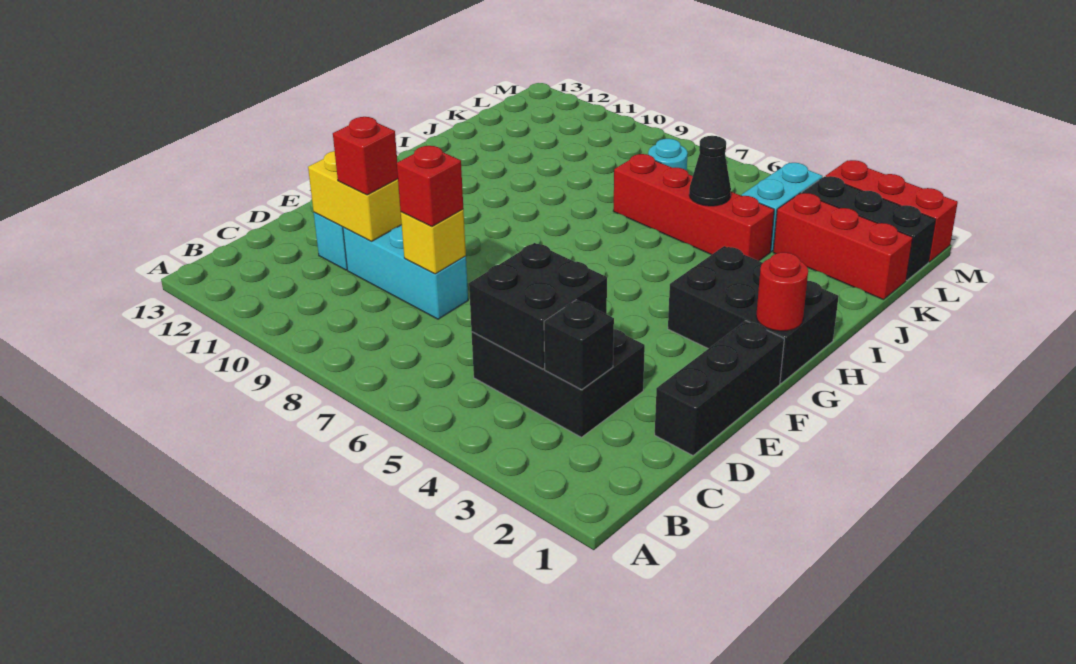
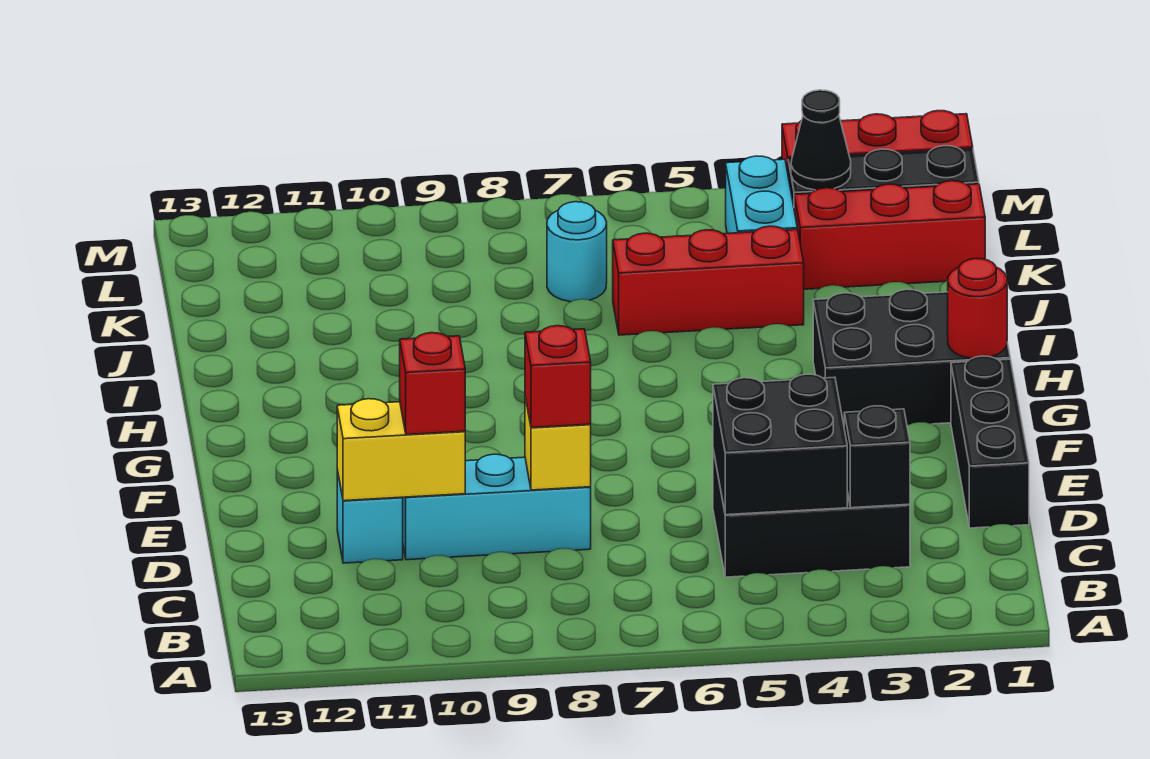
red brick J4:J7 level 1 -> red brick J4:J6 level 1
black cone J5 level 2 -> black cone L3 level 2

